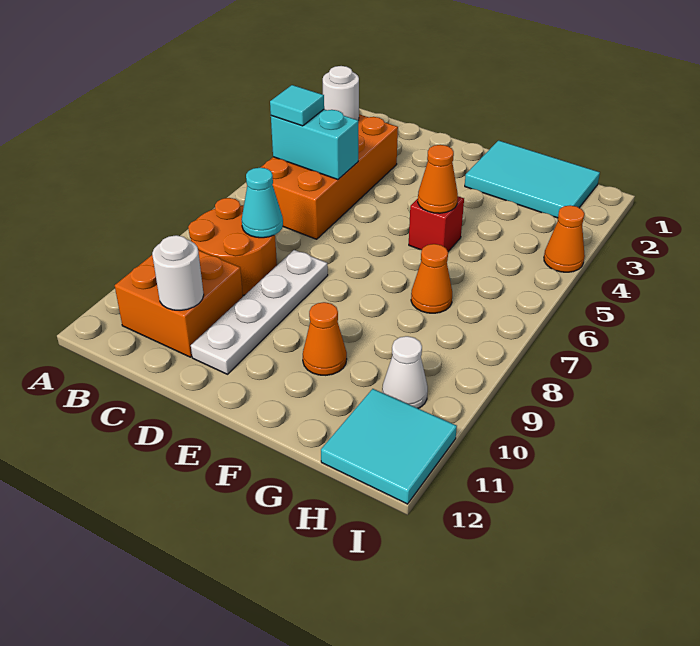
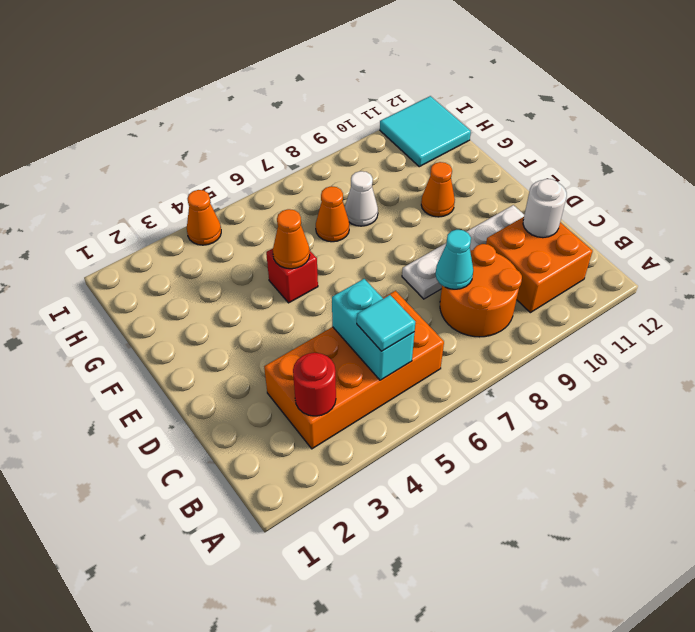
white round brick B3 level 2 -> red round brick B3 level 2
cyan tile F1:H2 level 1 -> none
white cone H10 level 1 -> white cone G8 level 1

